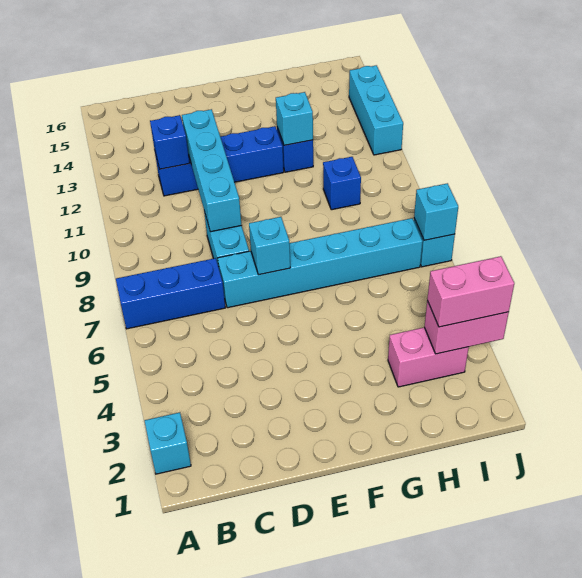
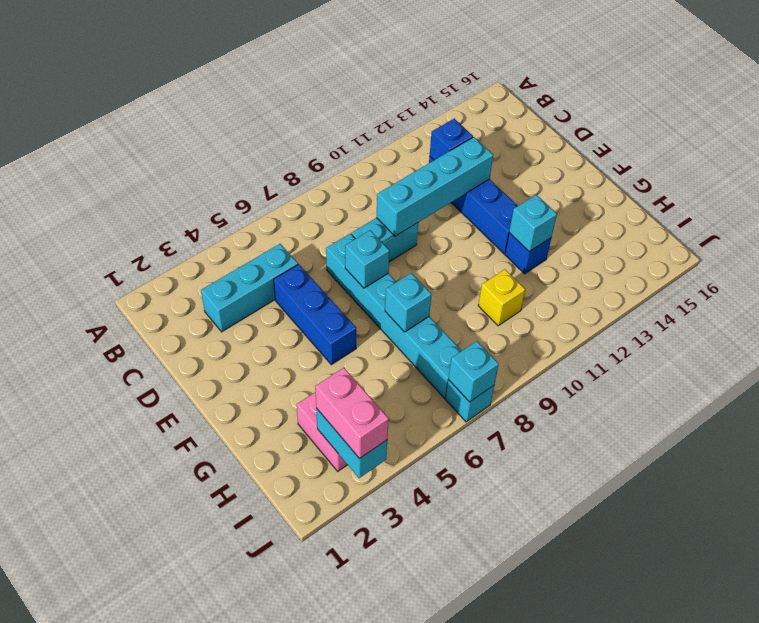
cyan brick A2 level 1 -> cyan brick G7 level 2
blue brick A7:C7 level 1 -> blue brick D5:F5 level 1
blue brick H10 level 1 -> yellow brick H10 level 1
pink brick I3:J3 level 2 -> cyan brick I3:J3 level 2
cyan brick J12:J14 level 1 -> cyan brick C3:C5 level 1

